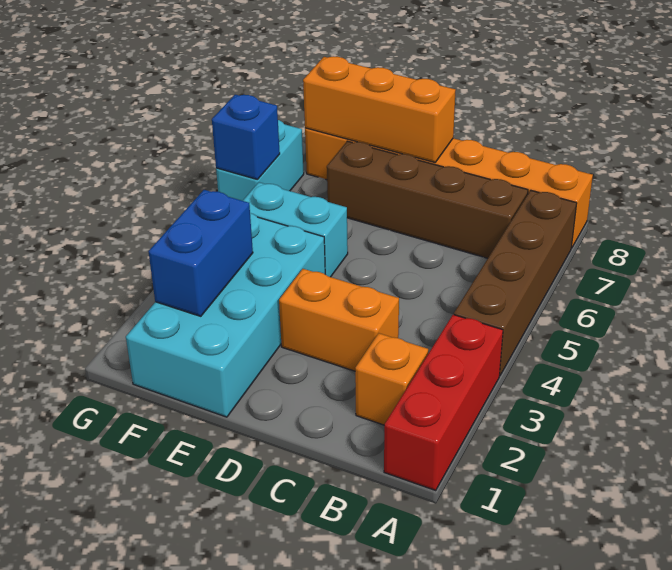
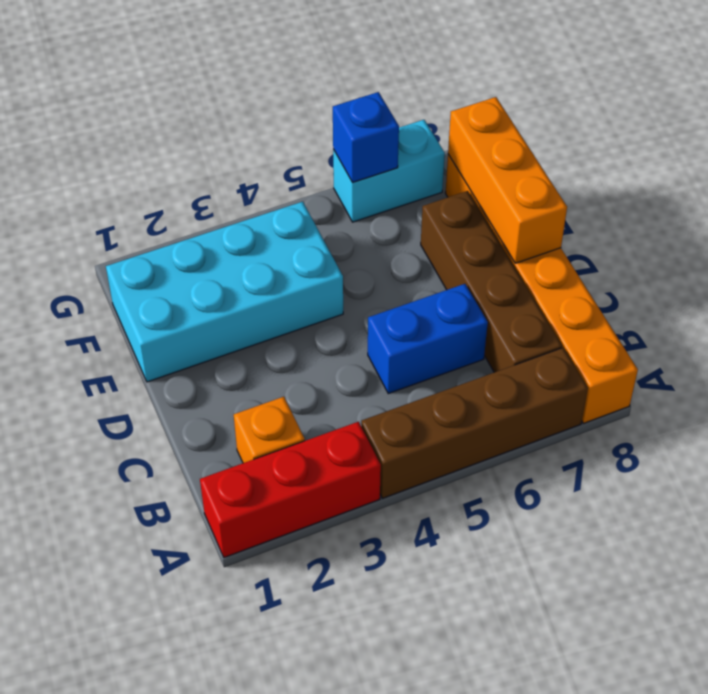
orange brick C3:D3 level 1 -> none
cyan brick E5:F5 level 1 -> none
blue brick F2:F3 level 2 -> blue brick C5:C6 level 1

